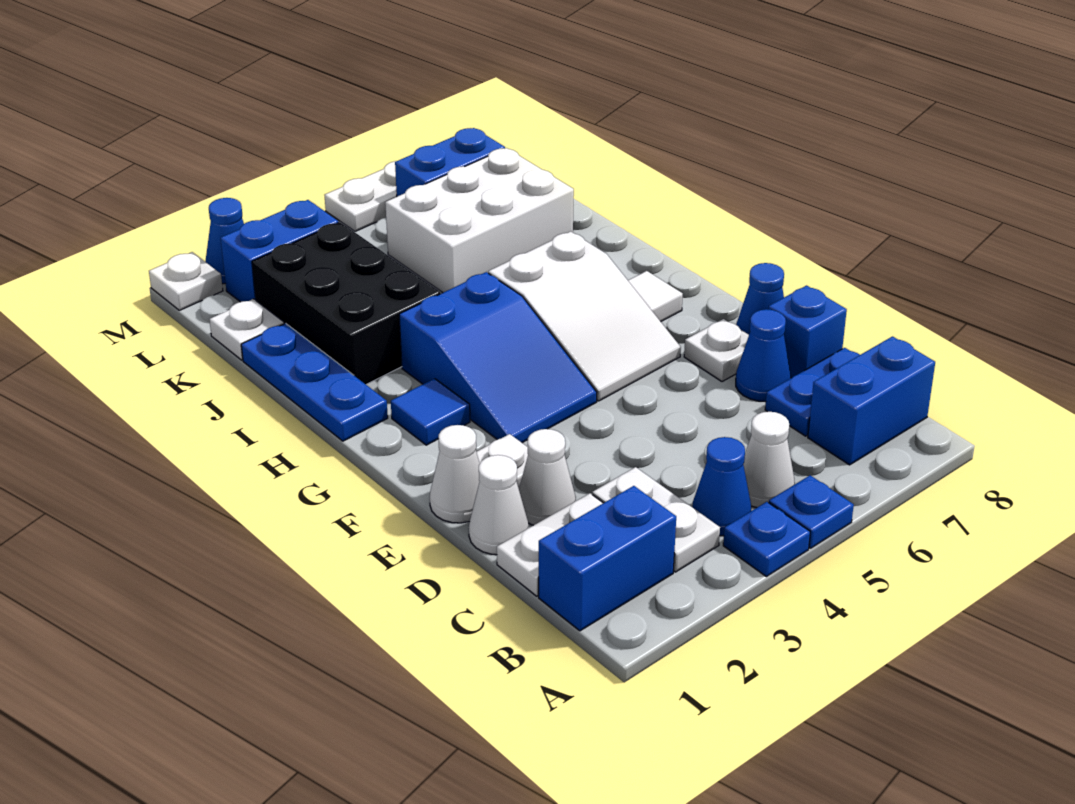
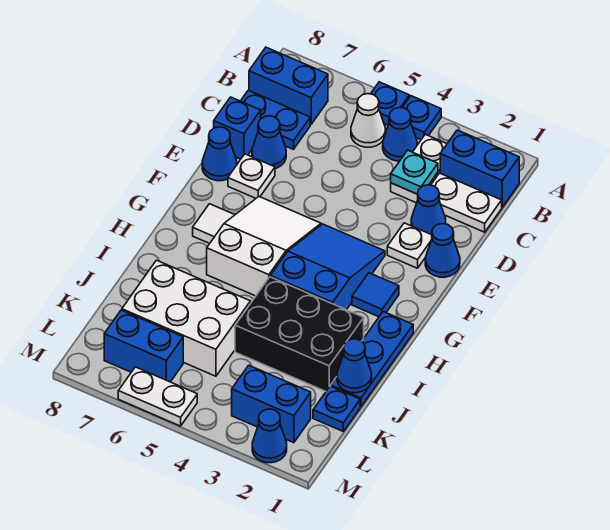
none -> cyan plate C3 level 2
white cone D1 level 1 -> none
white cone D2 level 1 -> blue cone D2 level 1
white cone E1 level 1 -> blue cone E1 level 1
black brick I2:K3 level 1 -> black brick I2:J4 level 1
none -> blue cone J1 level 2
white plate K1 level 1 -> blue plate K1 level 1
white plate M1 level 1 -> none

